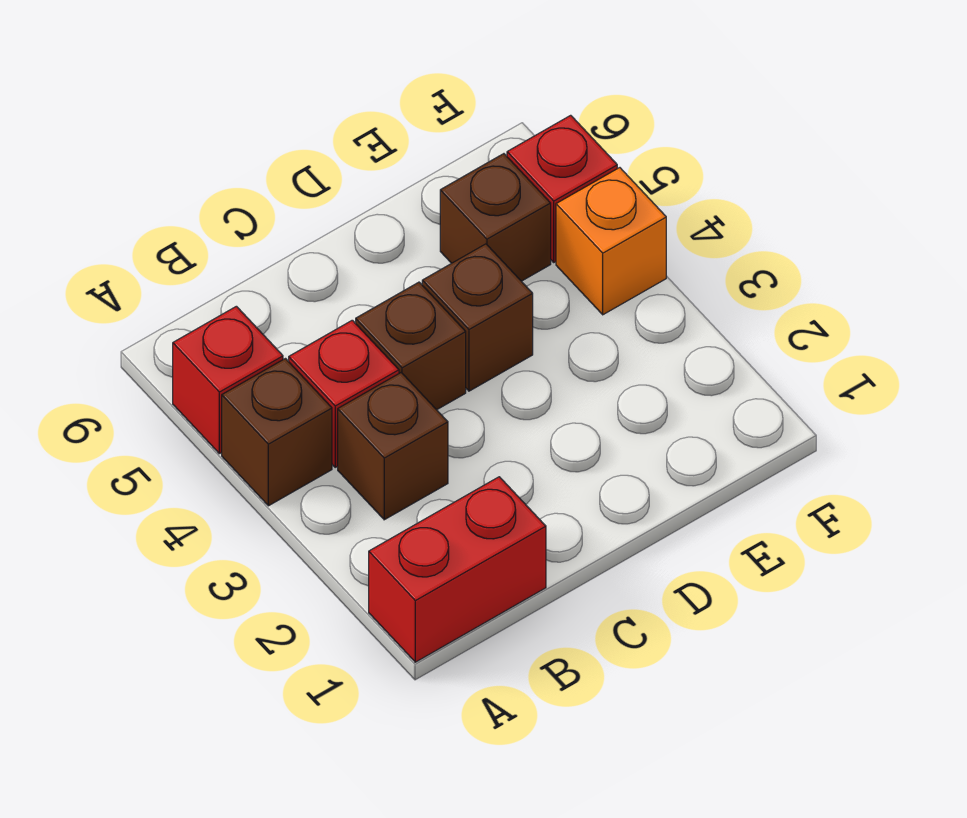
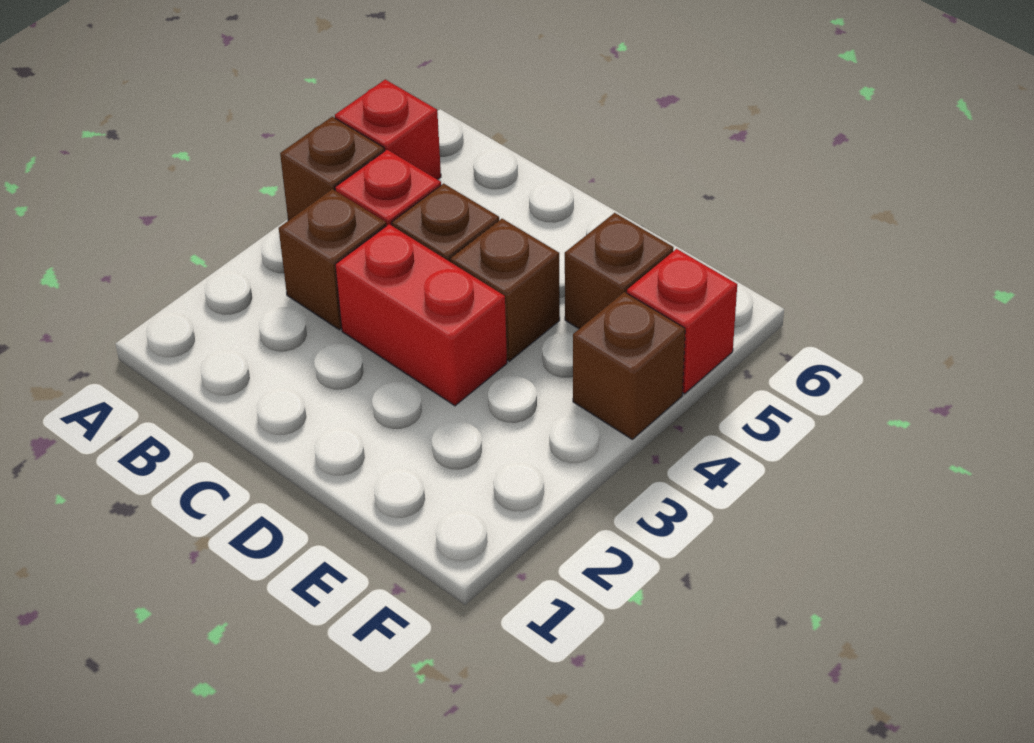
red brick A1:B1 level 1 -> red brick C3:D3 level 1
orange brick F4 level 1 -> brown brick F4 level 1

